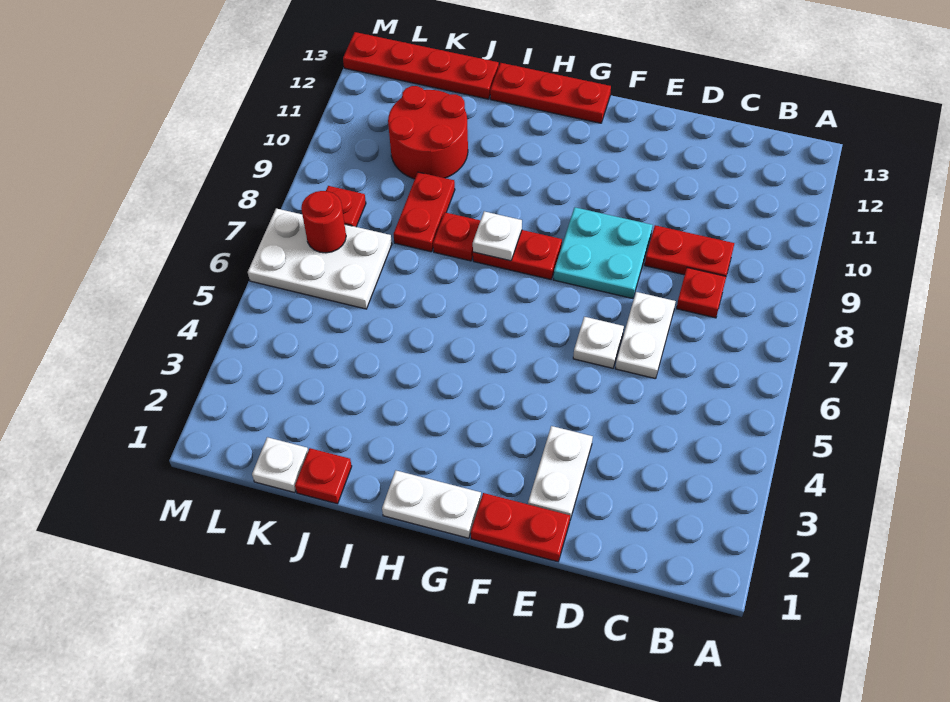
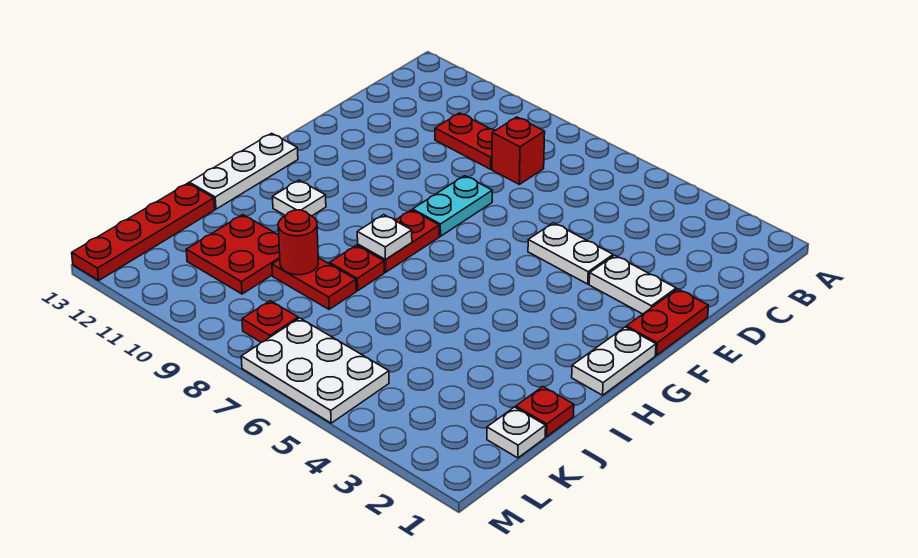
red plate C8 level 1 -> red brick C8 level 1
red plate C9:D9 level 1 -> red plate C9:C10 level 1
white plate D6:D7 level 1 -> white plate E4:E5 level 1
white plate E6 level 1 -> white plate H11 level 1
cyan plate E8:F9 level 1 -> cyan plate E8:F8 level 1
red plate G13:I13 level 1 -> white plate G13:I13 level 1
red round brick J10:K11 level 1 -> red plate J10:K11 level 1
white plate K6:M7 level 1 -> white plate L5:M7 level 1
red round brick L7 level 2 -> red round brick J9 level 2

